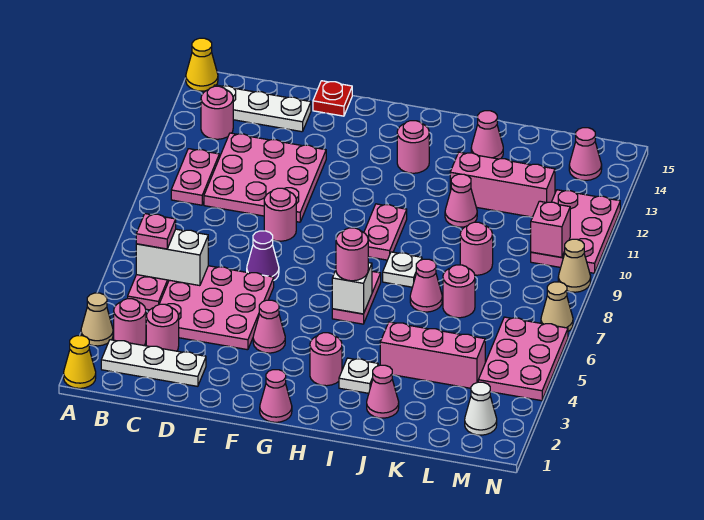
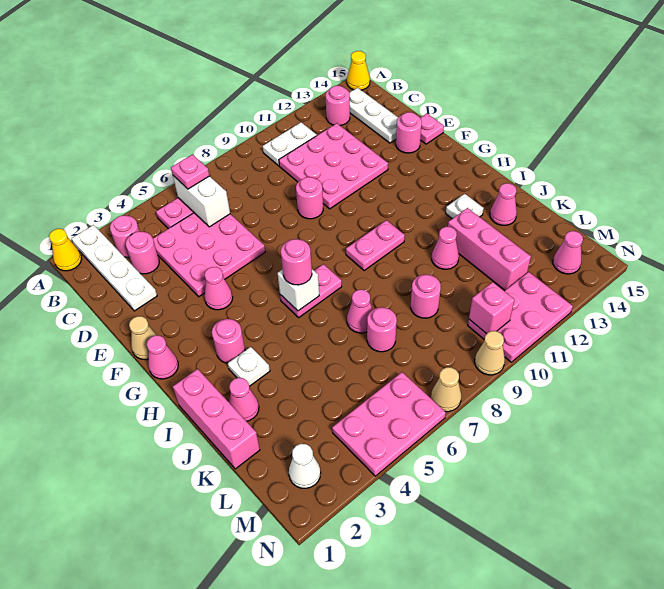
tan cone A3 level 1 -> tan cone F1 level 1
white plate B2:D2 level 1 -> white plate A2:D2 level 1
pink plate B10:B11 level 1 -> white plate B10:B11 level 1
purple cone E7 level 1 -> none
red plate E15 level 1 -> pink plate E15 level 1
pink round brick H13 level 1 -> pink round brick E14 level 1
white plate I8 level 1 -> white plate I13 level 1
pink brick J4:L4 level 1 -> pink brick I1:K1 level 1

